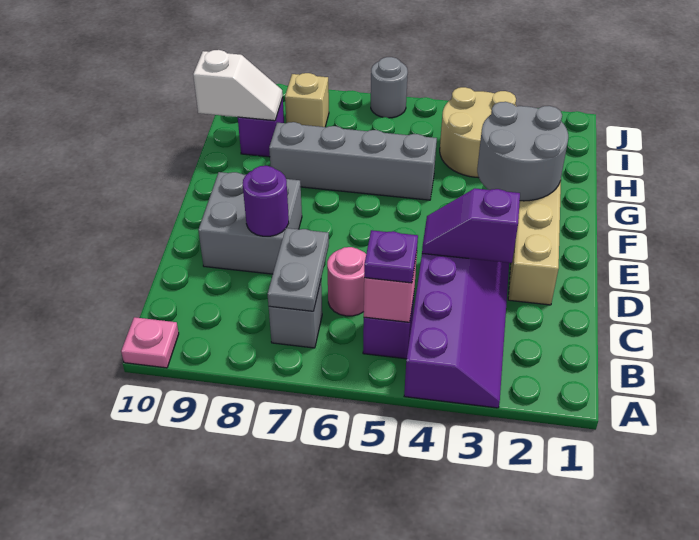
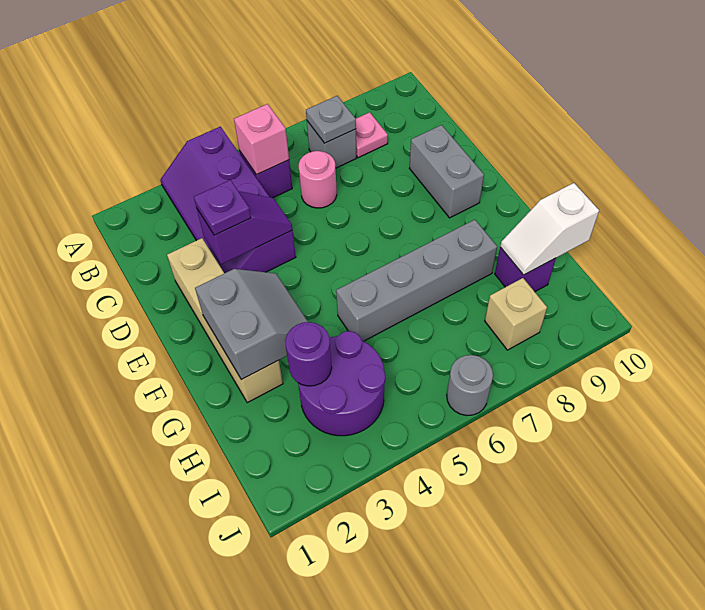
pink plate A10 level 1 -> pink plate B8 level 1
purple plate B5 level 3 -> purple plate D3 level 3
grey plate B7:C7 level 2 -> grey plate B7 level 2
grey brick D8:E9 level 1 -> grey brick D9:E9 level 1
purple round brick D8 level 2 -> purple round brick H3 level 2
grey round brick F2:G3 level 2 -> grey slope F2:G3 level 2 top 2
tan round brick H3:I4 level 1 -> purple round brick H3:I4 level 1

